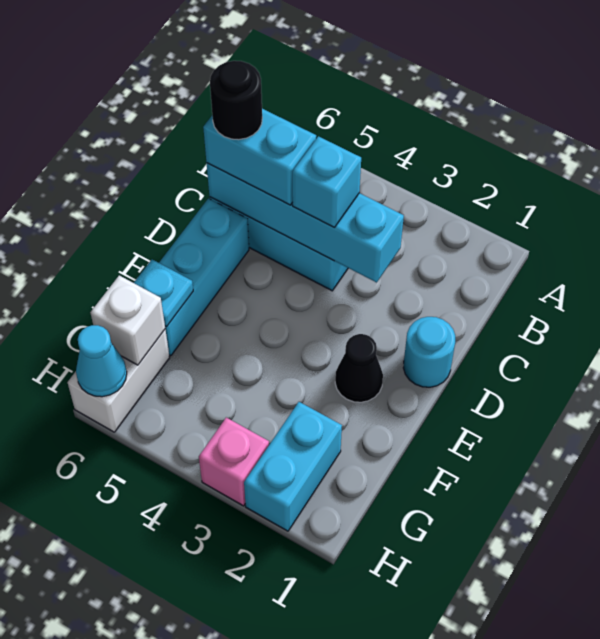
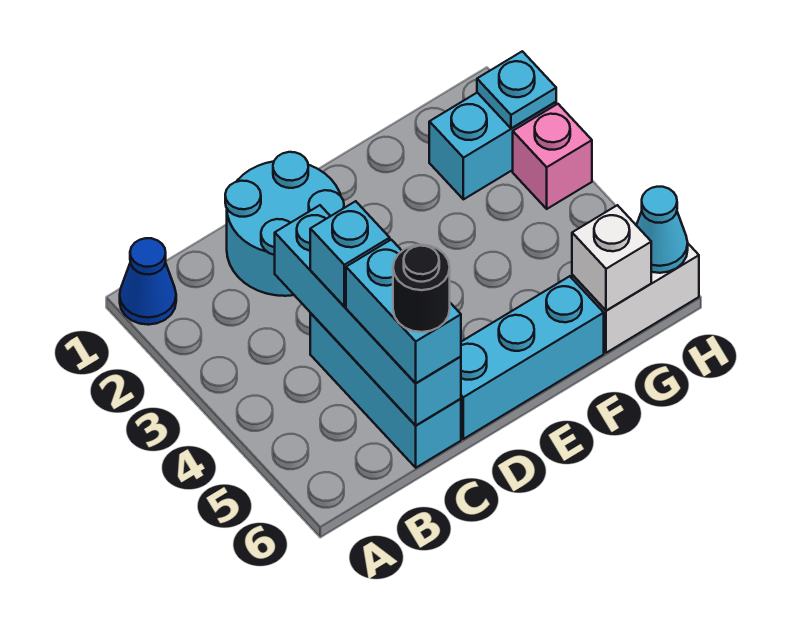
none -> blue cone A1 level 1
cyan round brick D1 level 1 -> cyan round brick C1:D2 level 1
black cone E2 level 1 -> none
cyan plate F6 level 2 -> cyan plate H2 level 2

